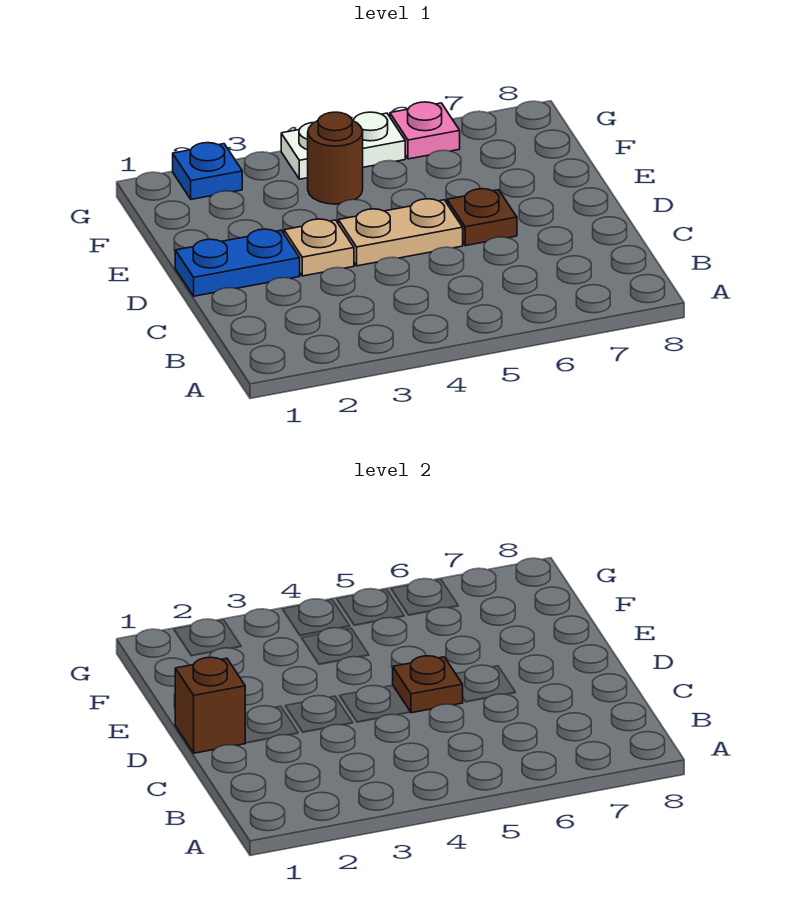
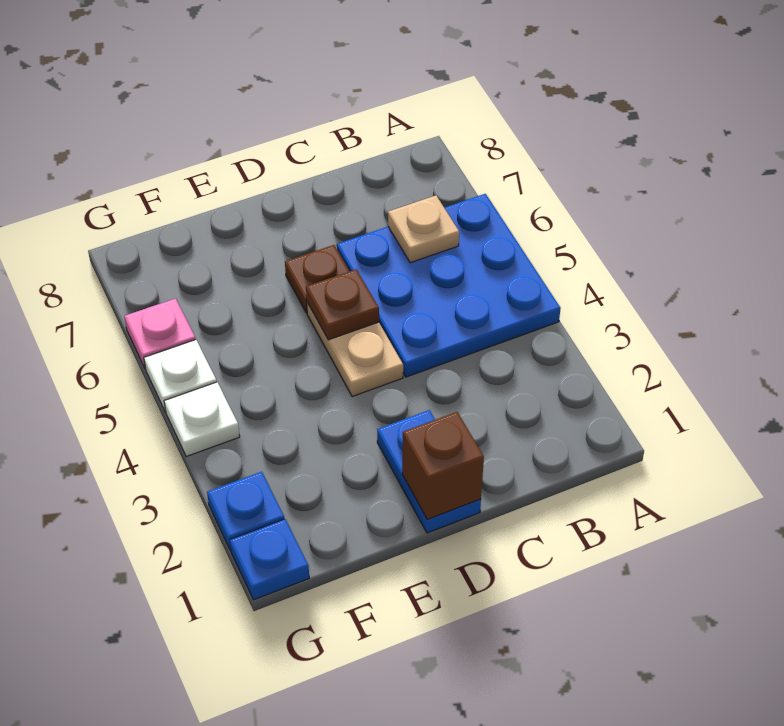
none -> blue plate A4:C6 level 1
tan plate D3 level 1 -> tan plate B6 level 2
brown round brick F4 level 1 -> none
none -> blue plate G1 level 1

